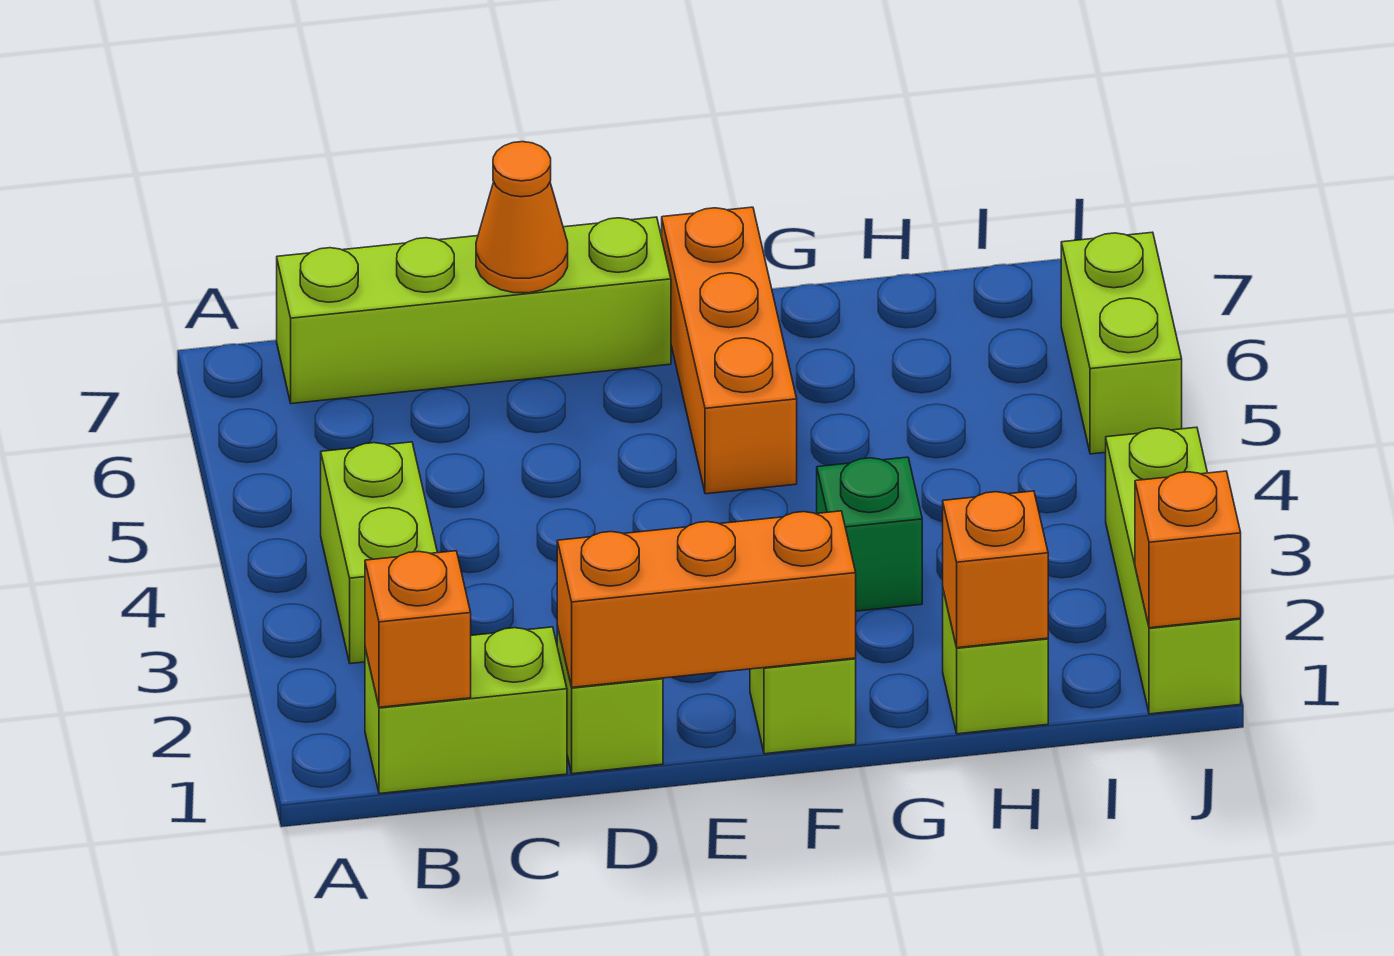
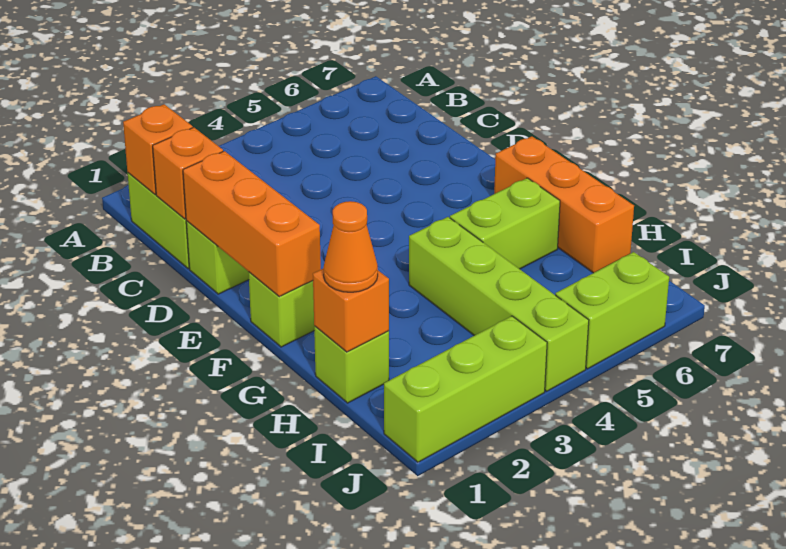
lime brick B3:B4 level 1 -> lime brick G5:G6 level 1
lime brick B7:E7 level 1 -> lime brick G4:J4 level 1
orange cone D7 level 2 -> orange cone H1 level 3
orange brick F5:F7 level 1 -> orange brick F7:H7 level 1
green brick G3 level 1 -> none
orange brick J1 level 2 -> orange brick C1 level 2

